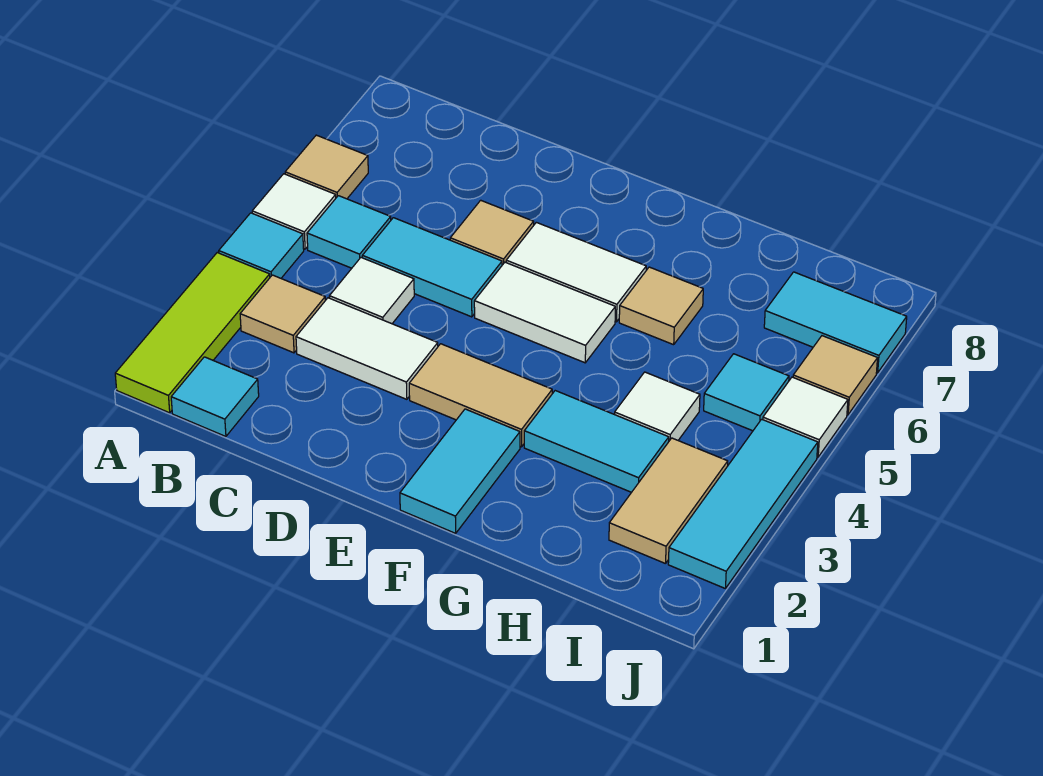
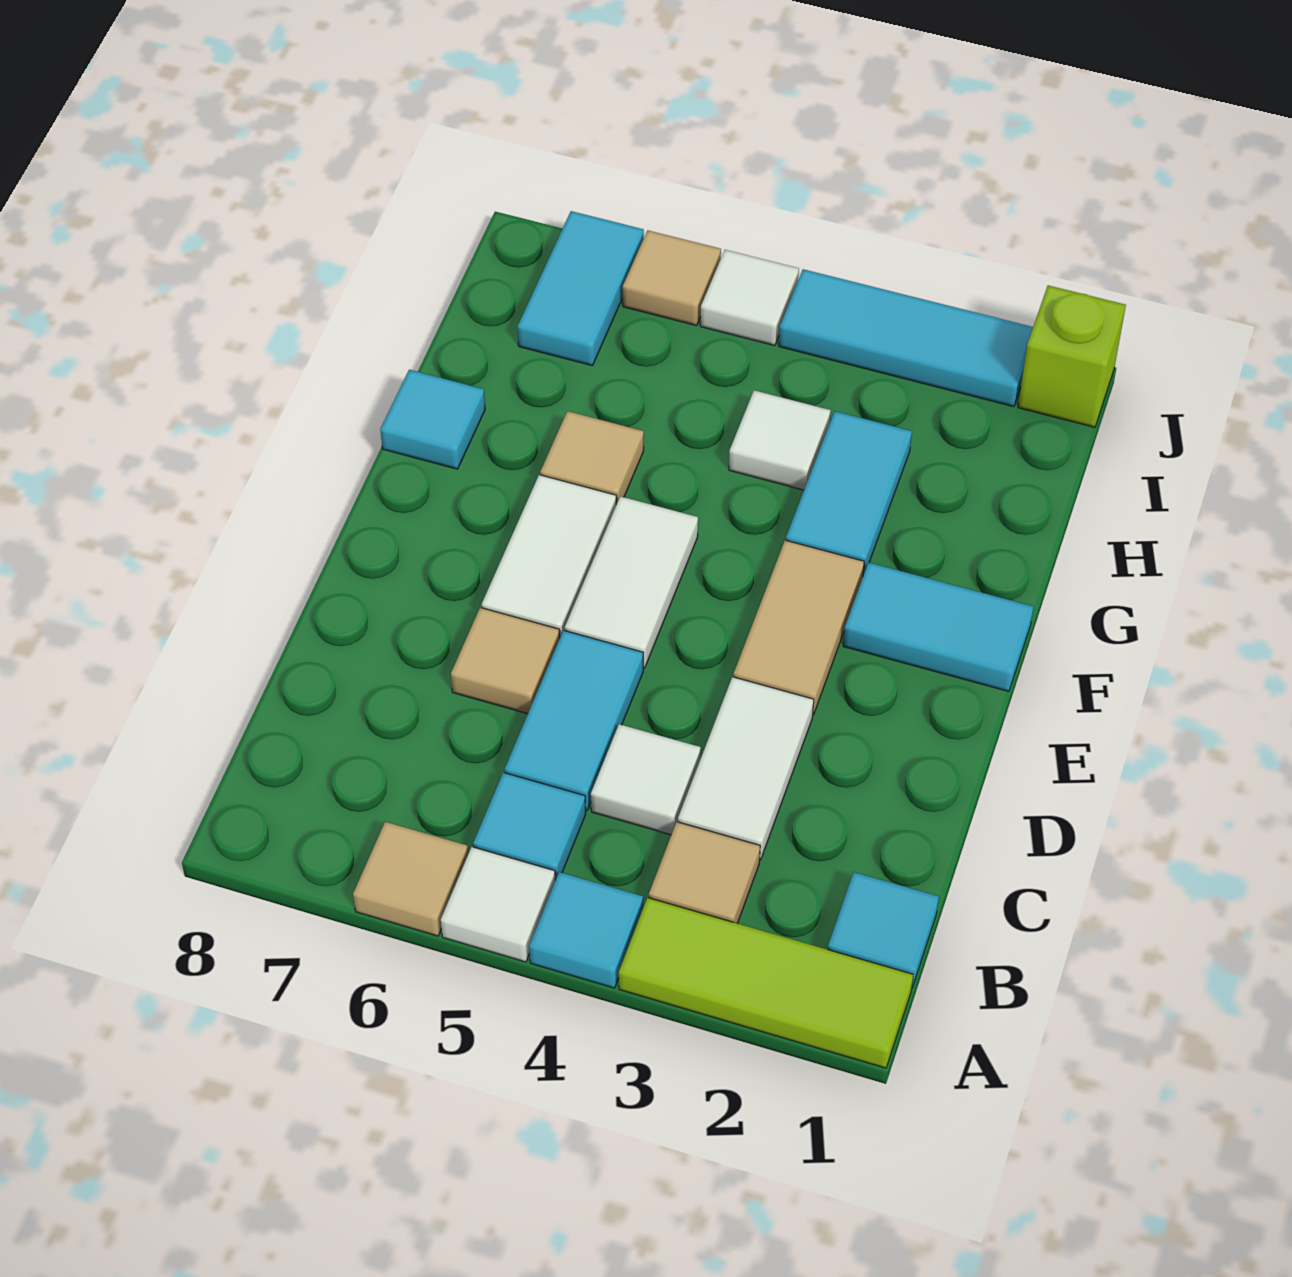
tan tile I2:I3 level 1 -> none
cyan tile I5 level 1 -> cyan tile G8 level 1
none -> lime brick J1 level 1

